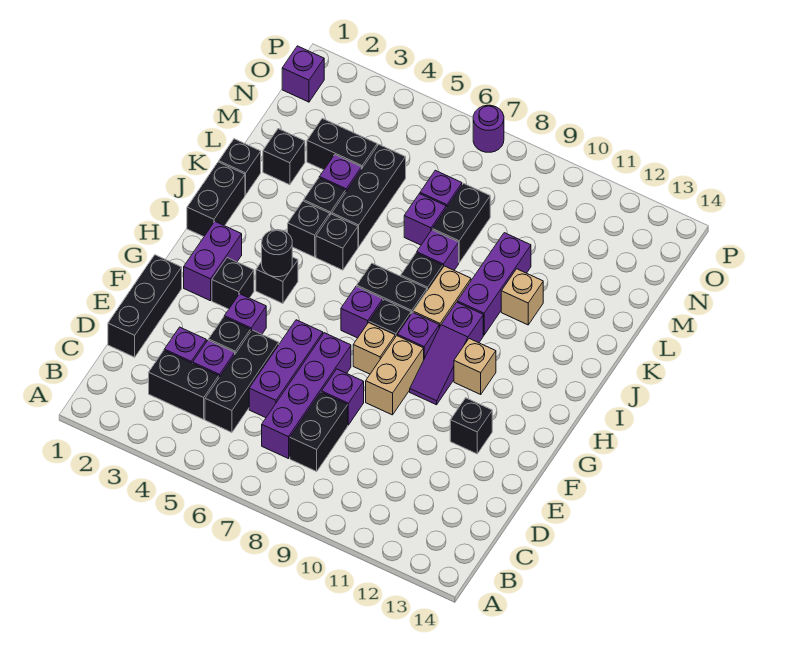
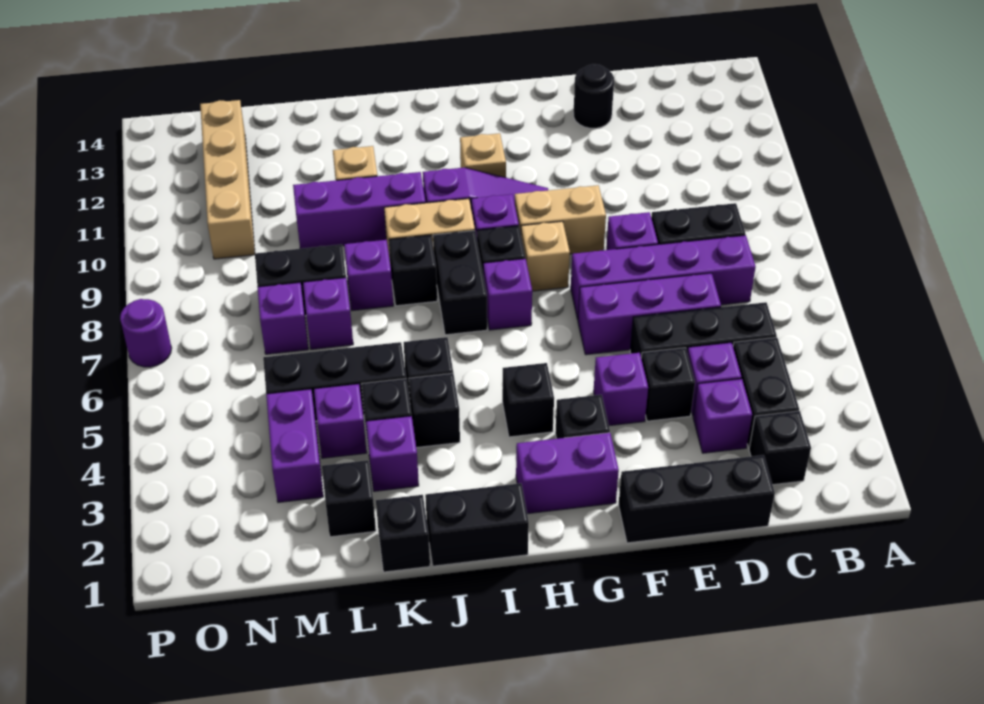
black brick F12 level 1 -> black brick C2 level 1
black round brick H4 level 2 -> black round brick E13 level 1
black brick M3:M4 level 1 -> purple brick M3:M4 level 1
none -> tan brick N10:N13 level 1
purple brick O1 level 1 -> purple brick K3 level 1

